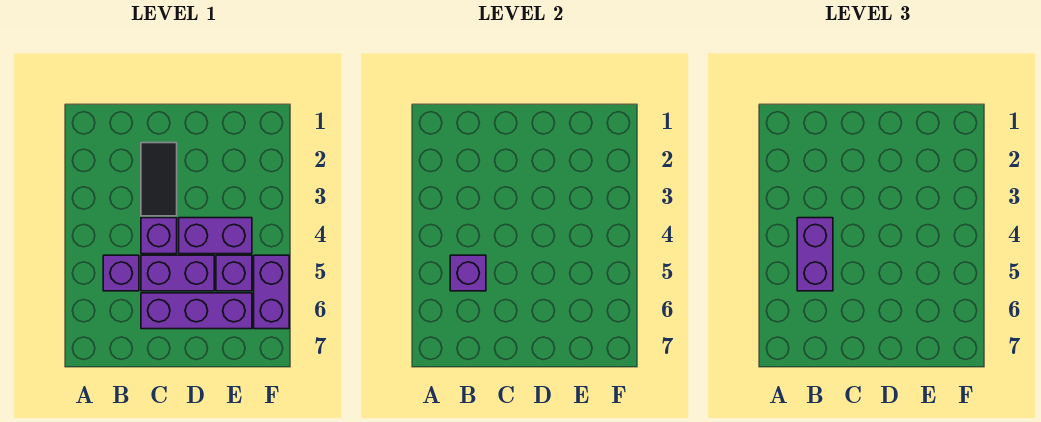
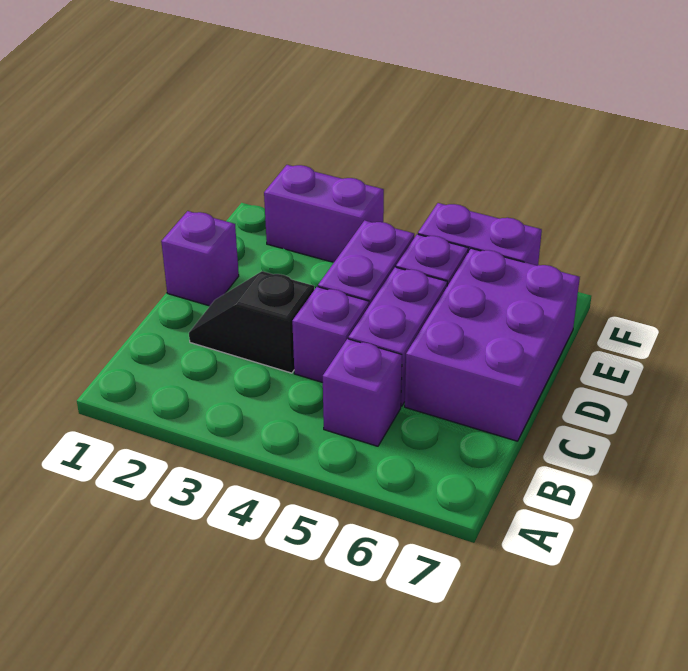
purple brick B4:B5 level 3 -> purple brick F2:F3 level 1
purple brick B5 level 2 -> purple brick D1 level 1
black tile C2:C3 level 1 -> black slope C2:C3 level 1 top 3
purple brick C6:E6 level 1 -> purple brick C6:E7 level 1

